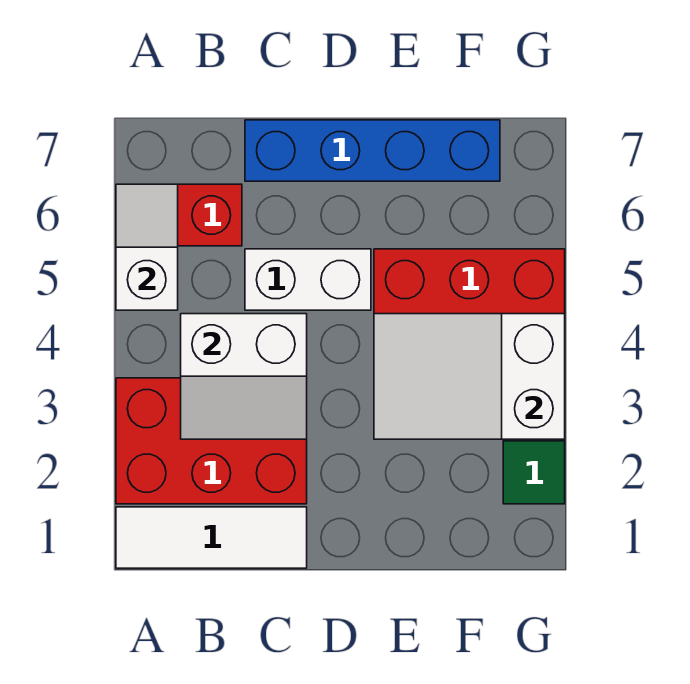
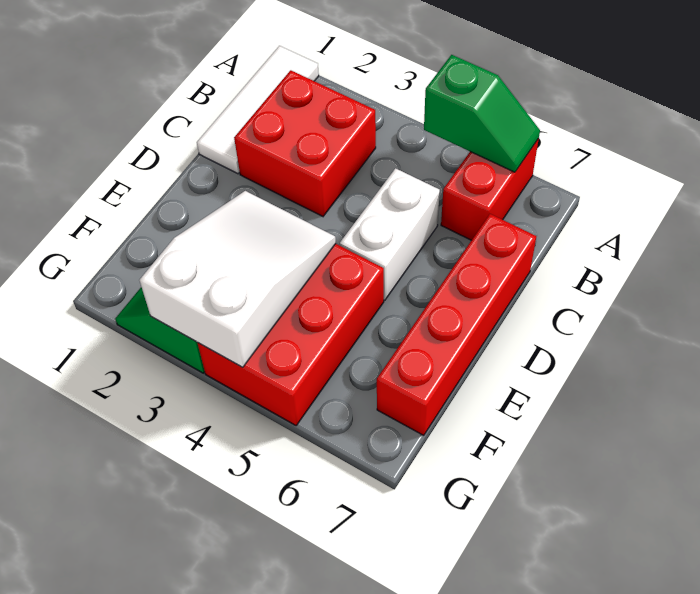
red brick A2:C3 level 1 -> red brick B2:C3 level 1
white slope A5:A6 level 2 top 5 -> green slope A5:A6 level 2 top 5
white slope B3:C4 level 2 top 4 -> none
blue brick C7:F7 level 1 -> red brick C7:F7 level 1

